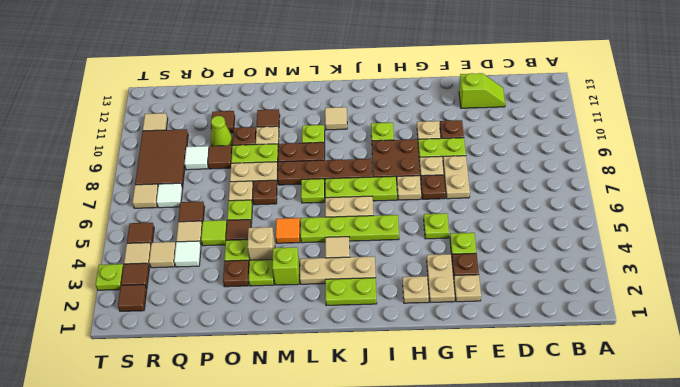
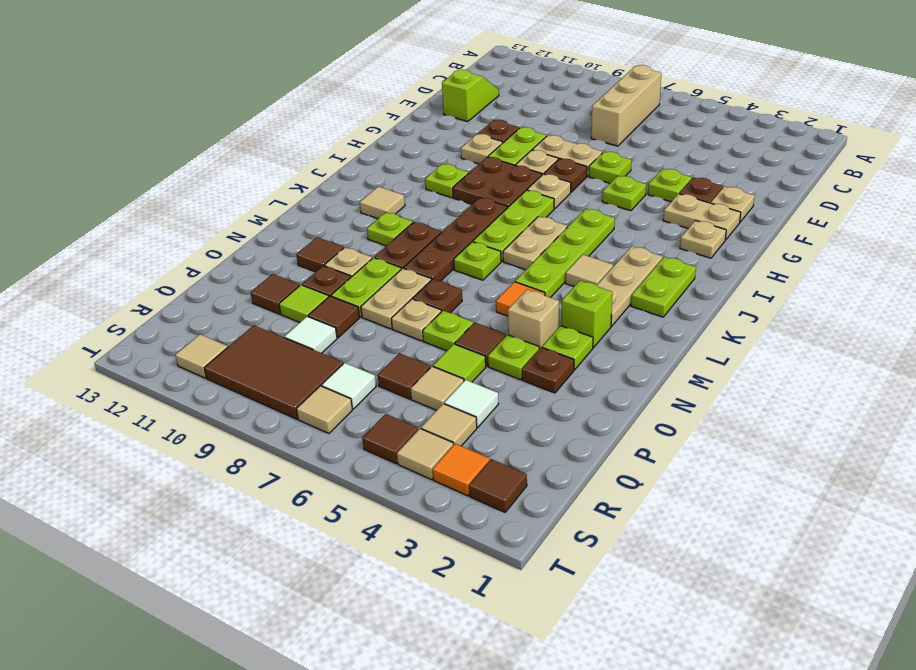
none -> tan brick B7:D7 level 1
lime cone P10 level 1 -> lime tile P10 level 1
brown tile S3 level 1 -> orange tile S3 level 1
lime plate T3 level 1 -> lime plate F6 level 1

